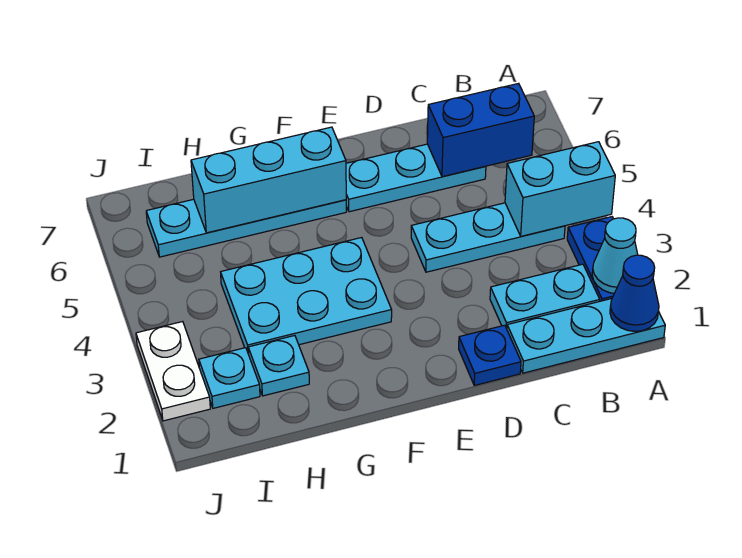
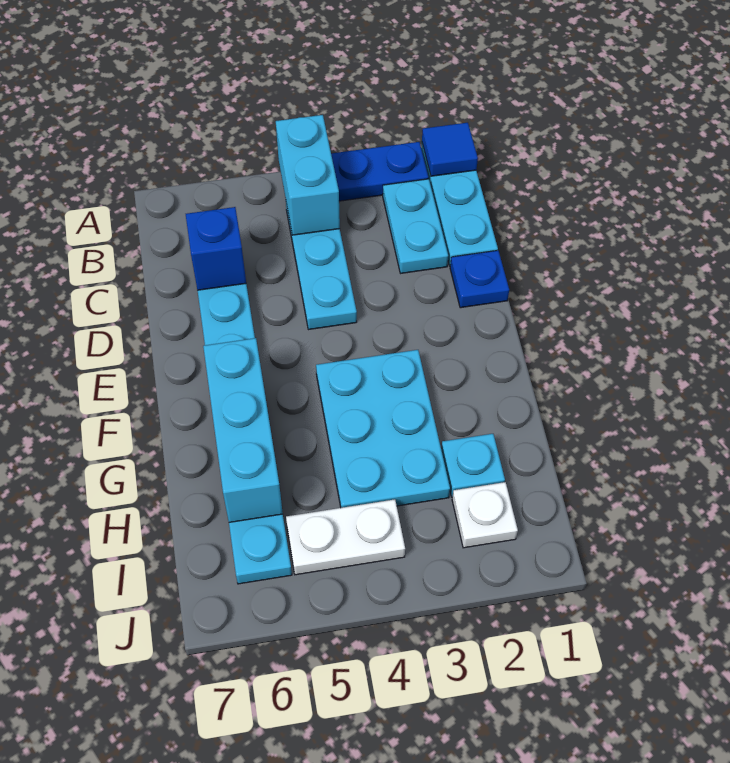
blue cone A1 level 2 -> blue tile A1 level 2
cyan cone A2 level 2 -> none
blue brick B6:C6 level 2 -> blue brick C6 level 2
cyan plate I2 level 1 -> white plate I2 level 1
white plate J2:J3 level 1 -> white plate I4:I5 level 1

